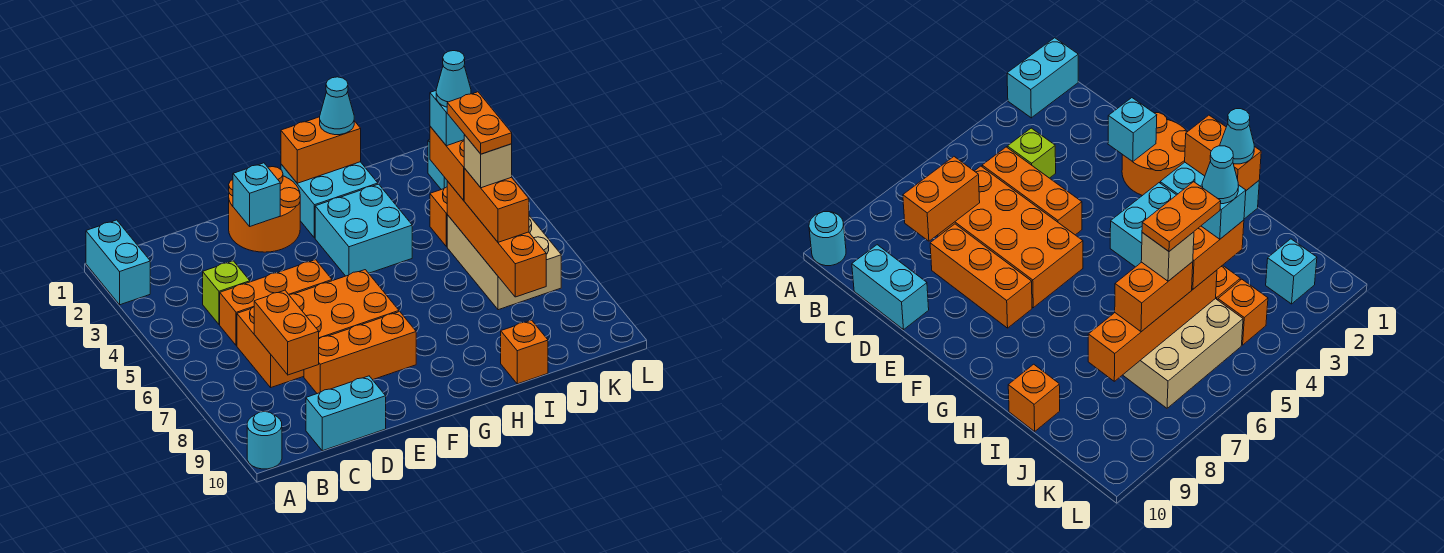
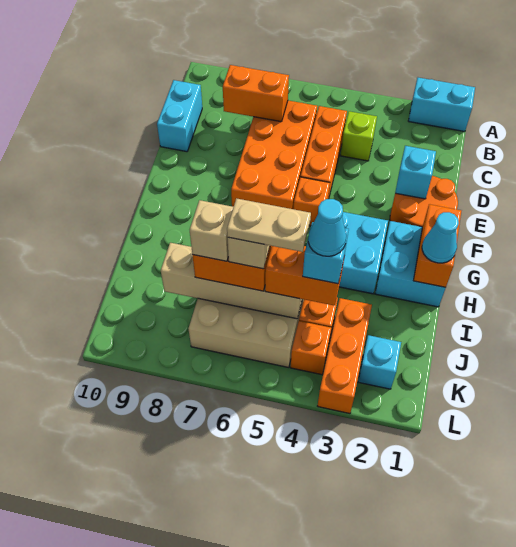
cyan round brick A10 level 1 -> none
orange brick D8:F8 level 1 -> orange brick J3:L3 level 1
orange brick I10 level 1 -> orange brick F5 level 1
orange brick J5:J8 level 2 -> tan brick J5:J8 level 2
orange plate J5:J6 level 5 -> tan plate J5:J6 level 5
none -> tan brick J7 level 4

